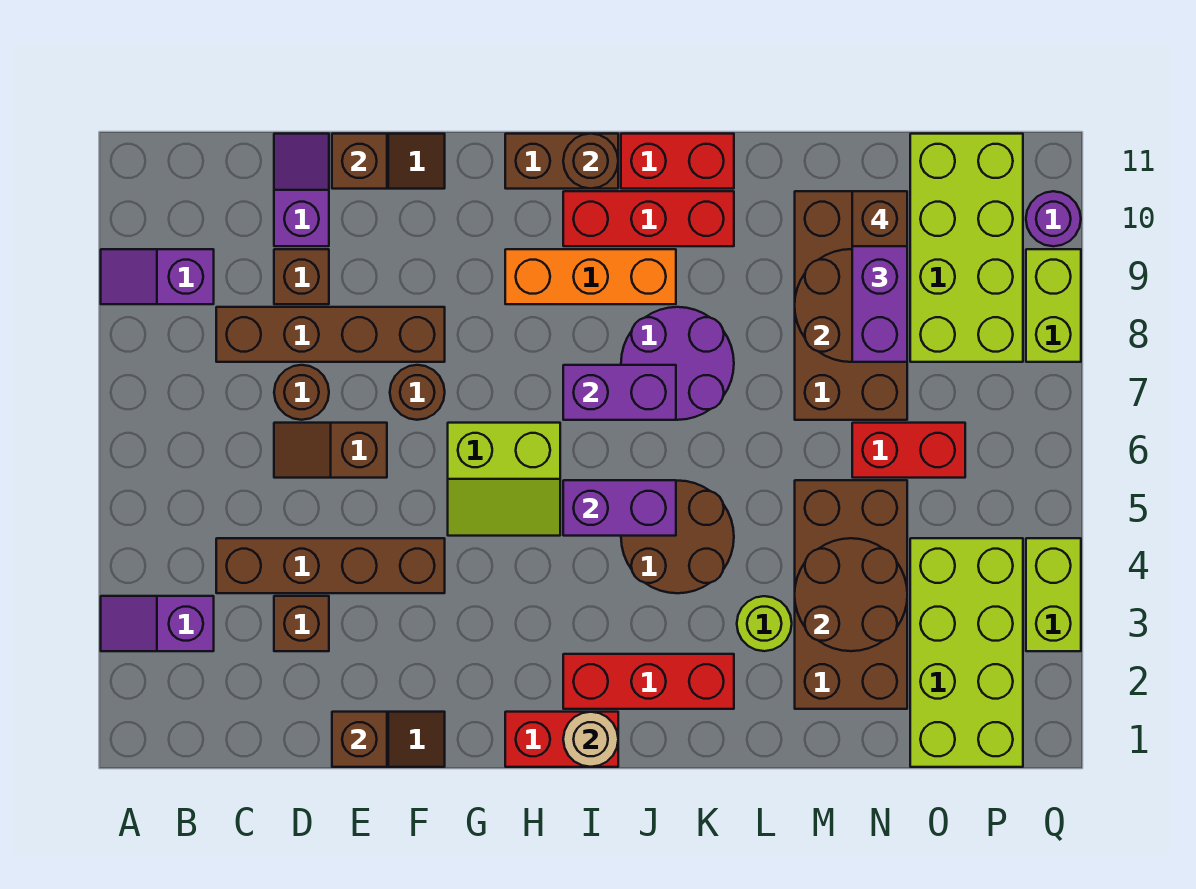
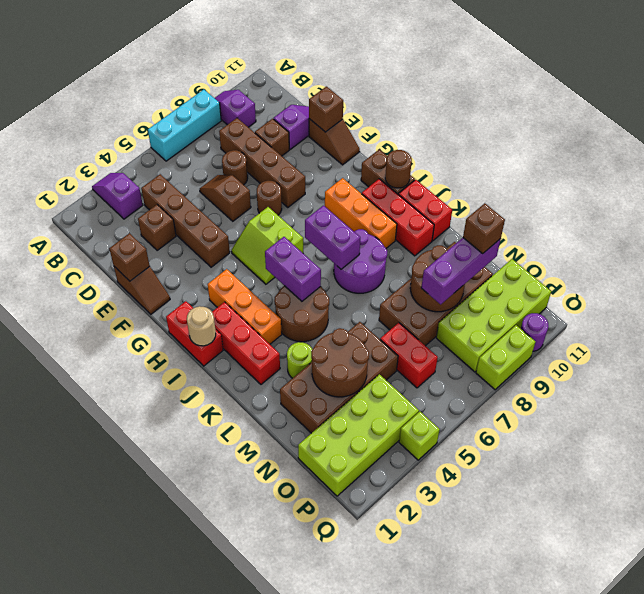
none -> cyan brick A6:A8 level 1
none -> orange brick H3:J3 level 1
lime brick Q3:Q4 level 1 -> lime brick Q4 level 1

